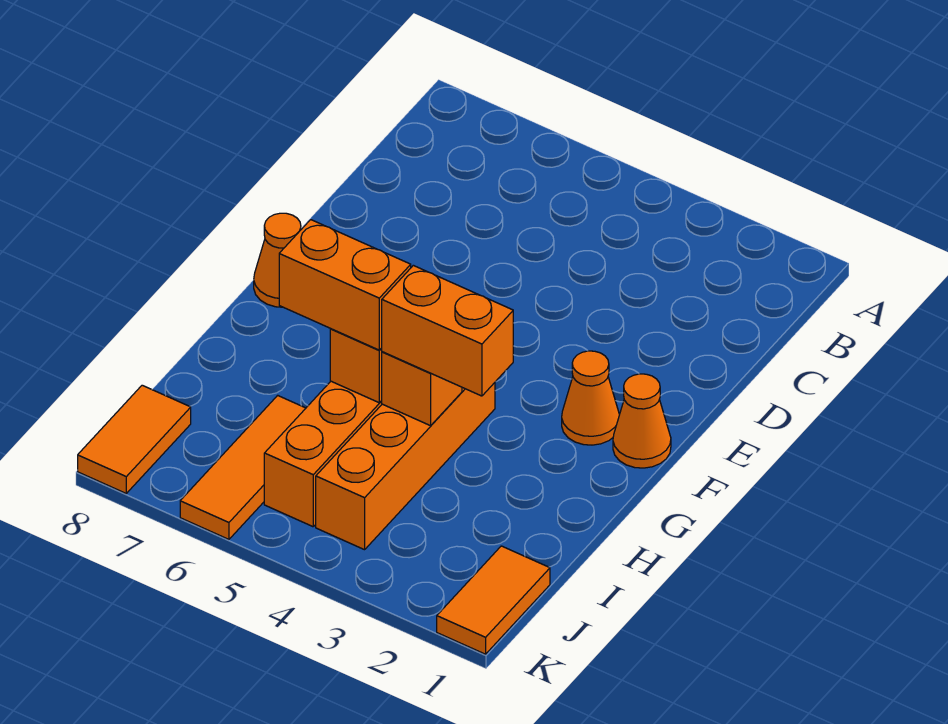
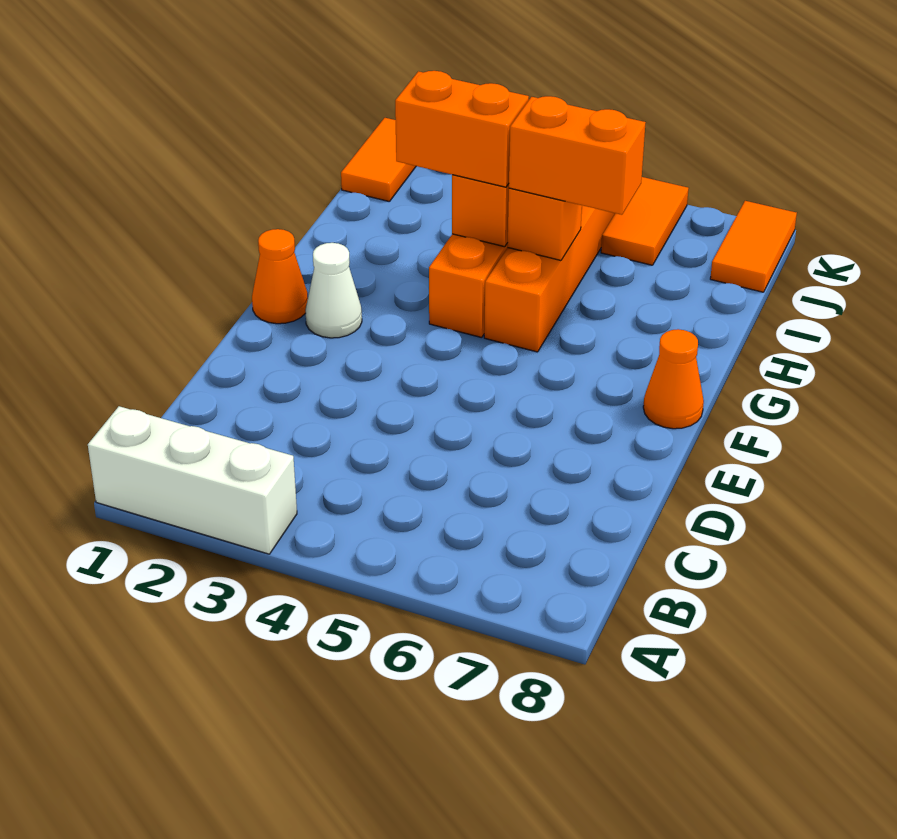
none -> white brick A1:A3 level 1
orange cone F2 level 1 -> white cone F2 level 1
orange tile I6:K6 level 1 -> orange tile J6:K6 level 1

